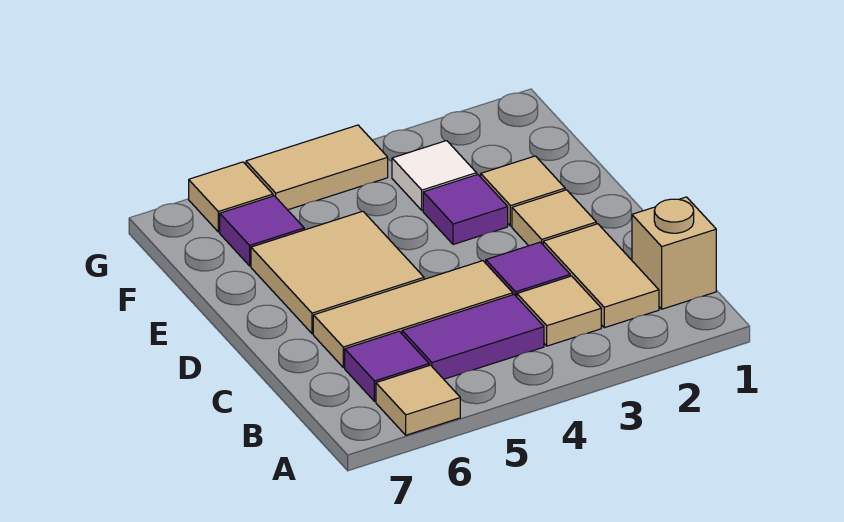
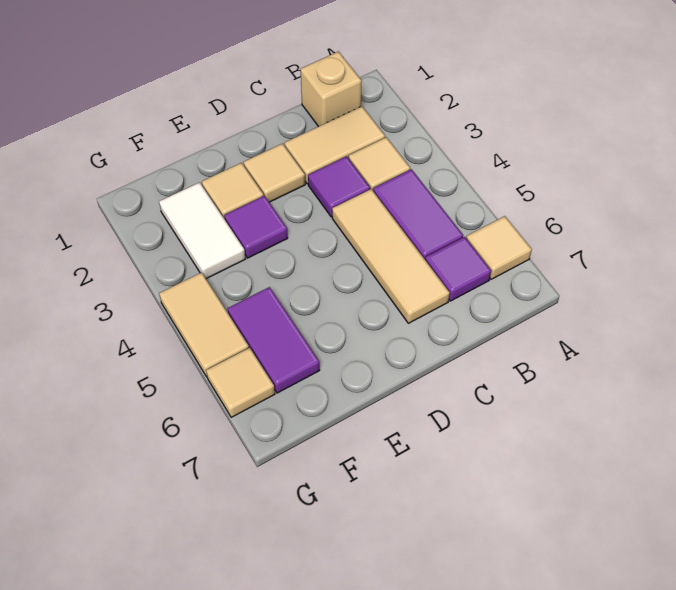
tan tile D5:E6 level 1 -> none
white tile F3 level 1 -> white tile F2:F3 level 1
purple tile F6 level 1 -> purple tile F5:F6 level 1

